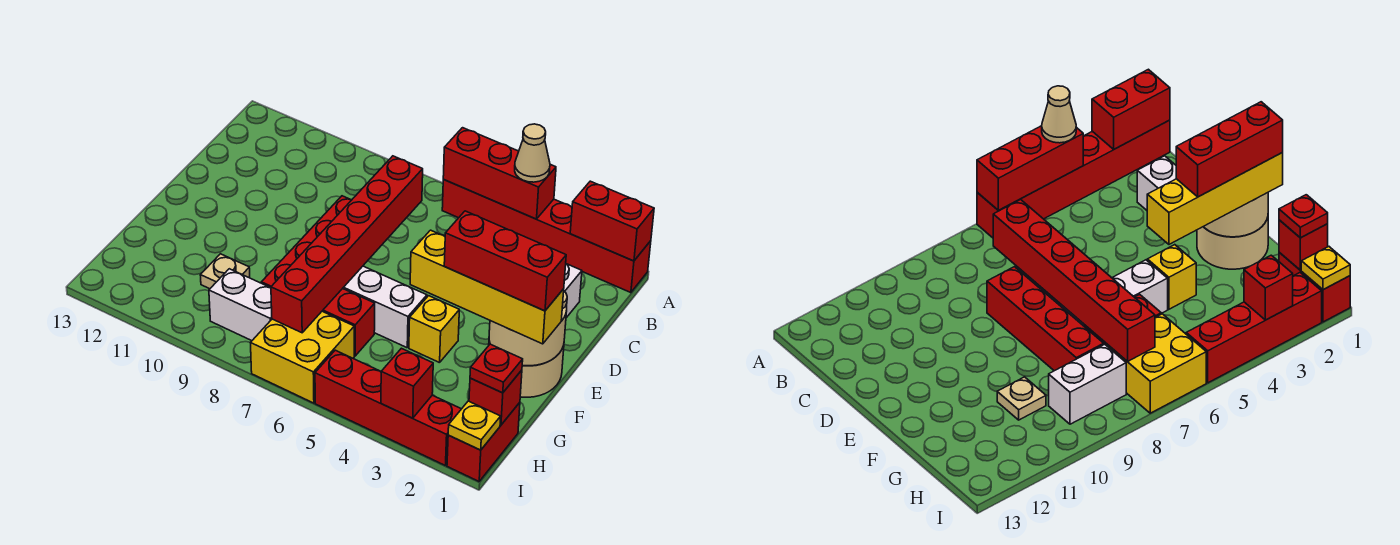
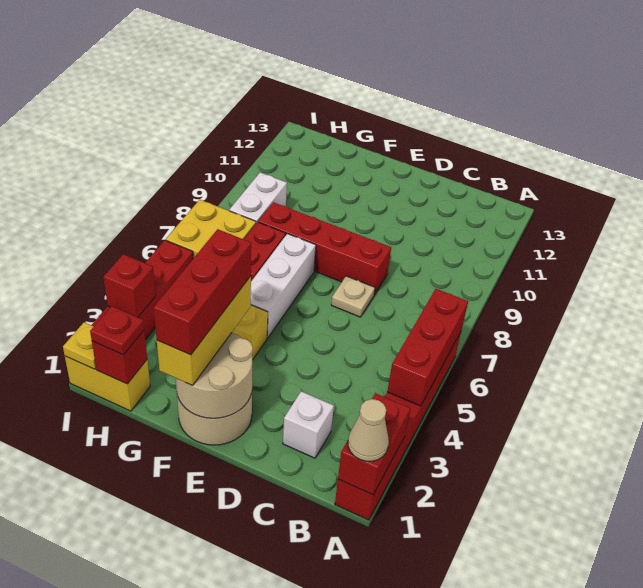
tan cone A4 level 3 -> tan cone A1 level 3
red brick C7:H7 level 2 -> none
yellow brick F1:F4 level 3 -> yellow brick F1:F3 level 3
tan plate G10 level 1 -> tan plate D7 level 1
red brick H1:I1 level 1 -> yellow brick H1:I1 level 1

